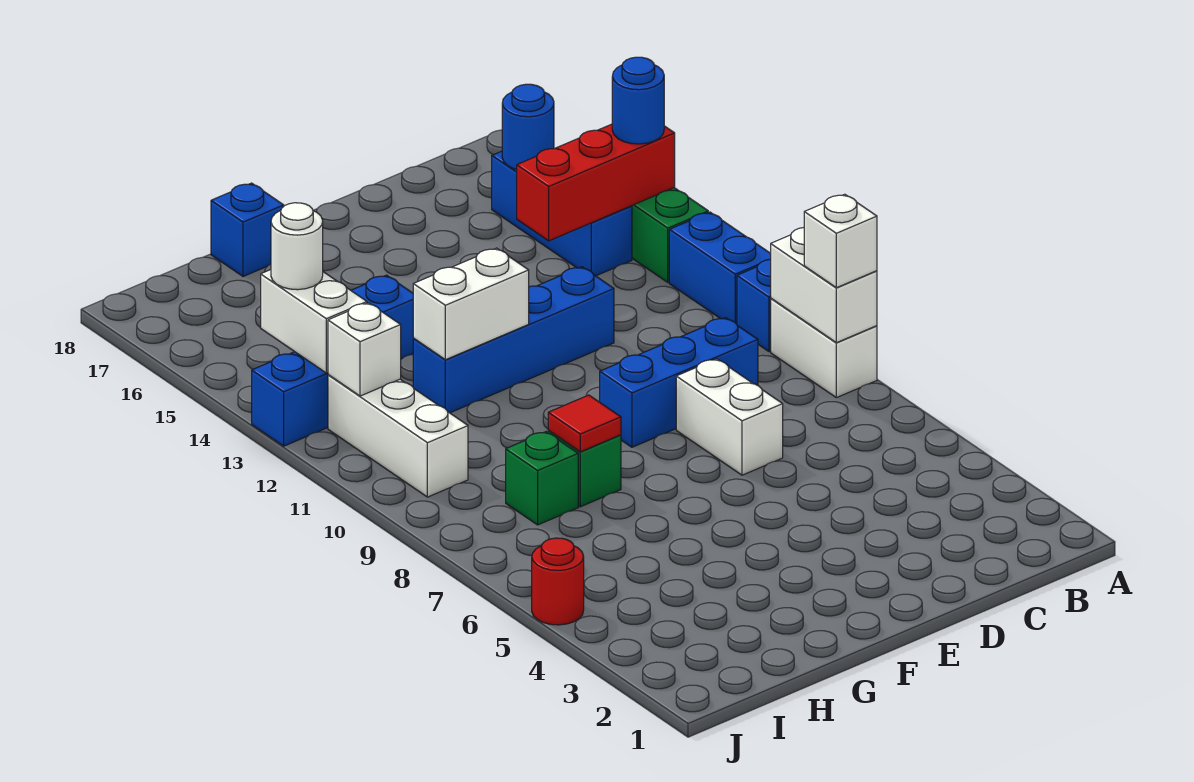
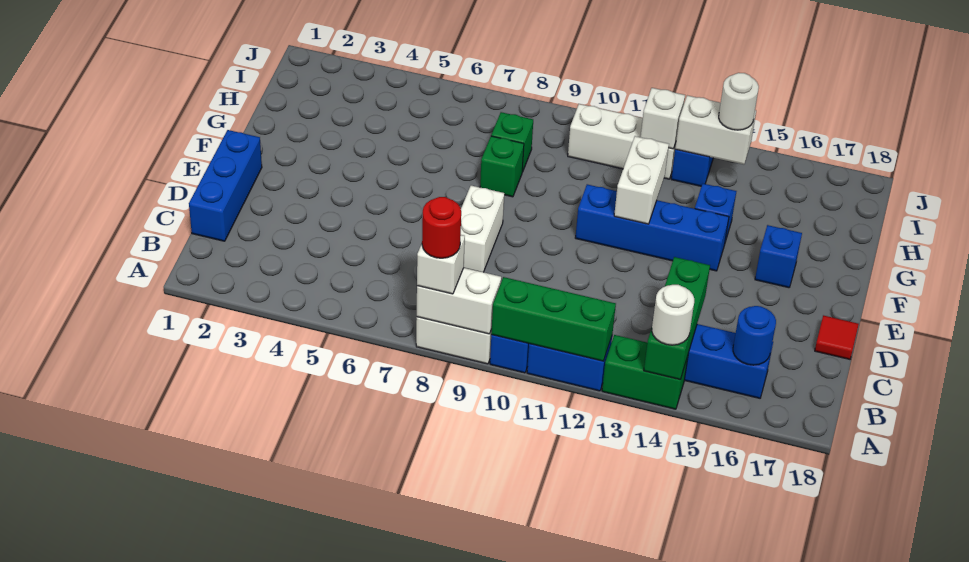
none -> green brick A10:A12 level 2
red brick A14:C14 level 2 -> green brick A14:C14 level 2
blue round brick A14 level 3 -> white round brick A14 level 3
blue brick C9:E9 level 1 -> blue brick C1:E1 level 1
white brick D7:D8 level 1 -> white brick D8:E8 level 1
blue brick D12:G12 level 1 -> blue brick F11:F14 level 1
red tile G8 level 2 -> red tile D18 level 1
blue brick G18 level 1 -> blue brick F16 level 1
red round brick J5 level 1 -> red round brick A8 level 4

